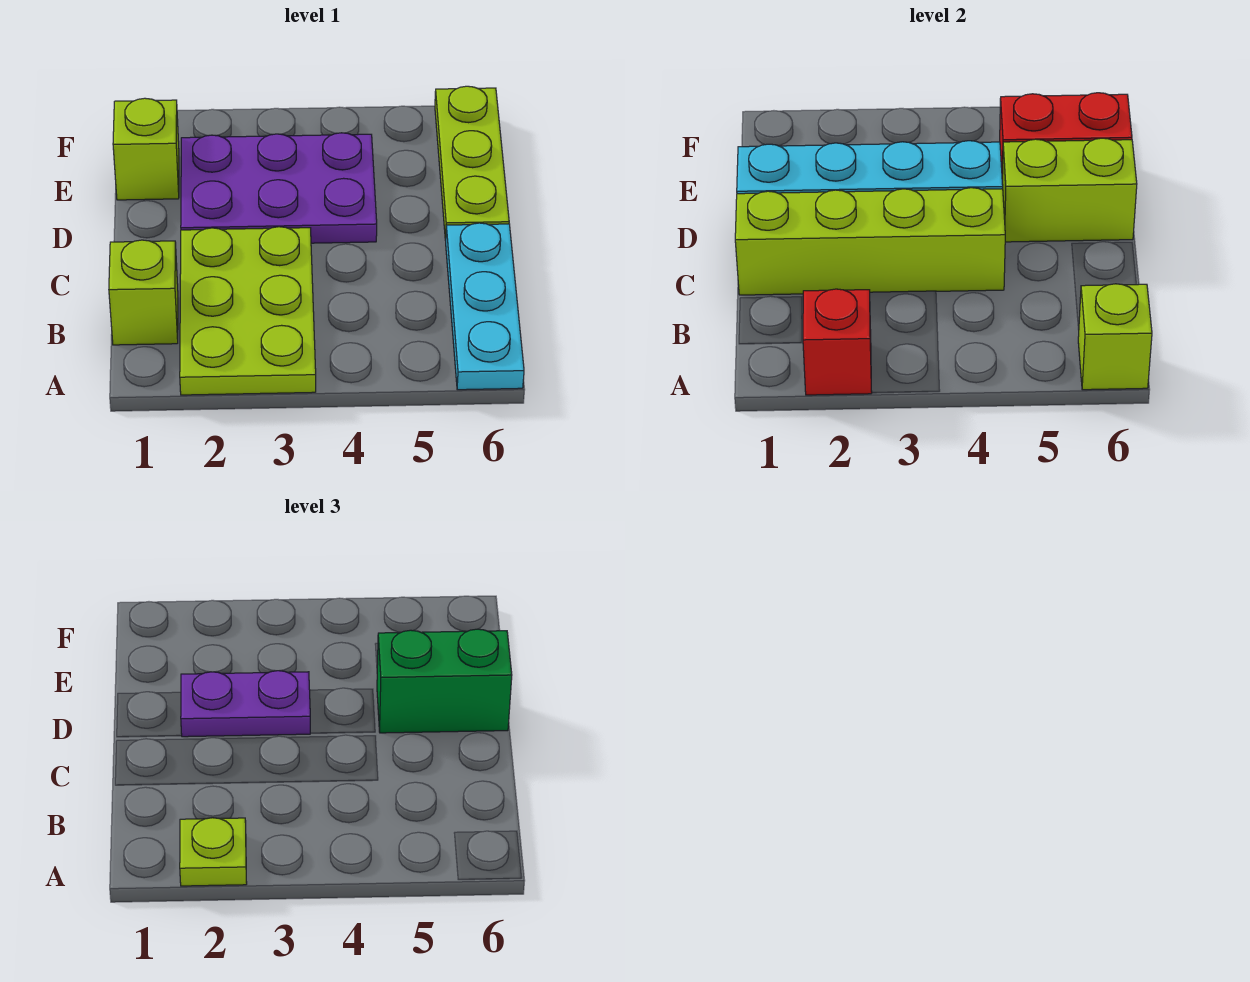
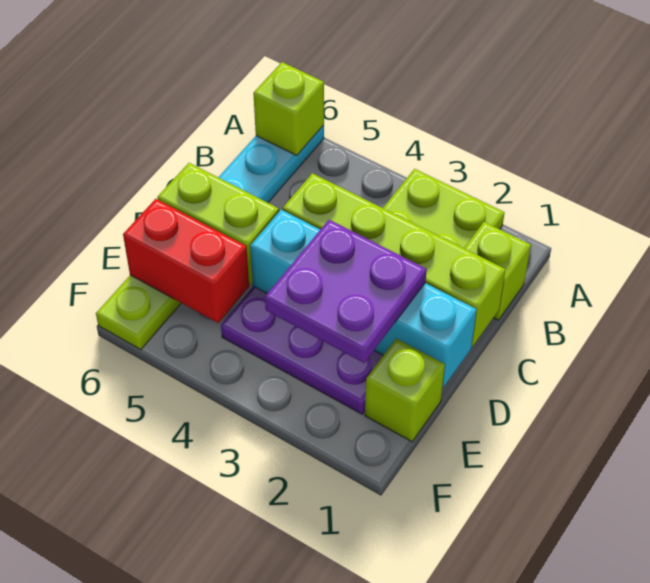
red brick A2 level 2 -> none
lime plate A2 level 3 -> none
purple plate D2:D3 level 3 -> purple plate D2:E3 level 3
green brick D5:D6 level 3 -> none

